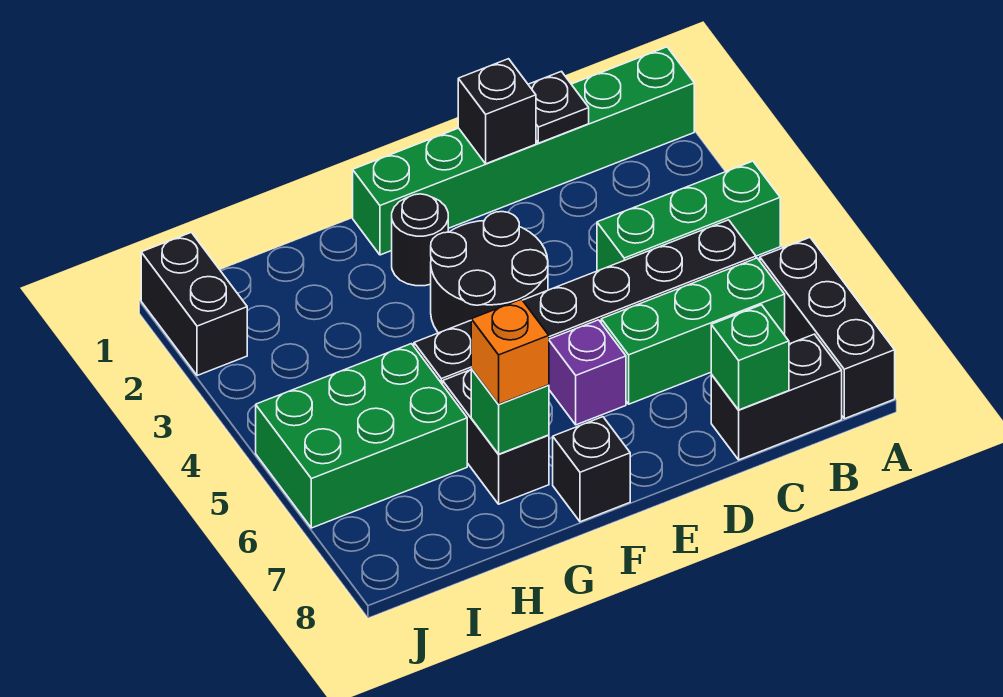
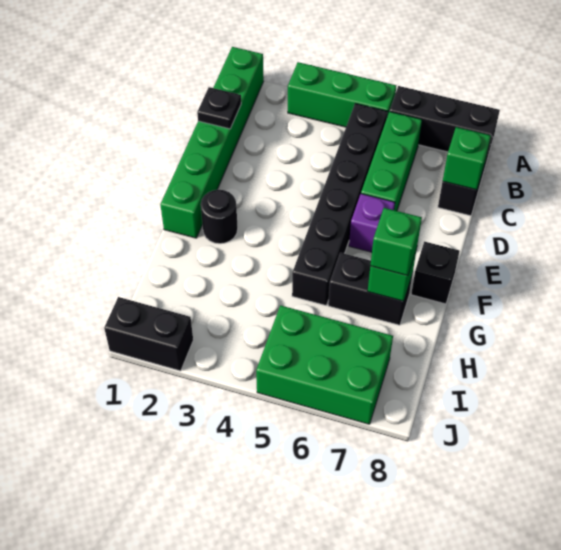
green brick A4:C4 level 1 -> green brick A3:A5 level 1
black brick D1 level 2 -> none
black round brick E3:F4 level 1 -> none
orange brick G7 level 3 -> green brick G7 level 3
green brick H5:J6 level 1 -> green brick I5:J7 level 1

